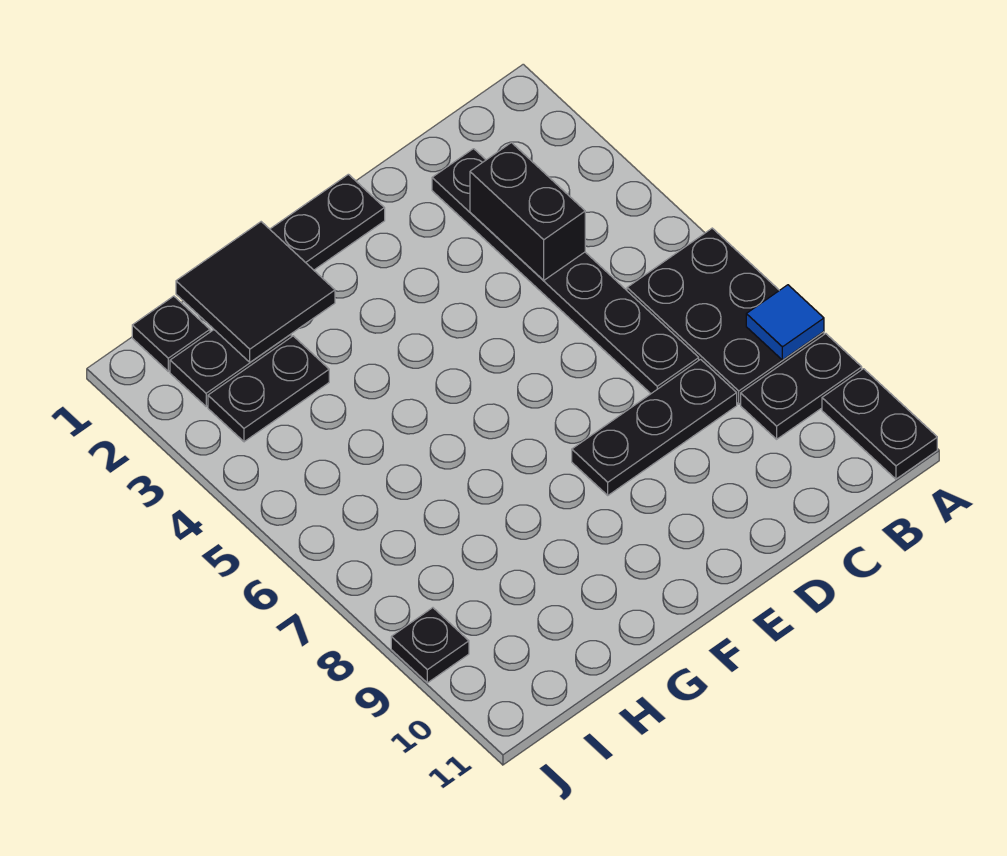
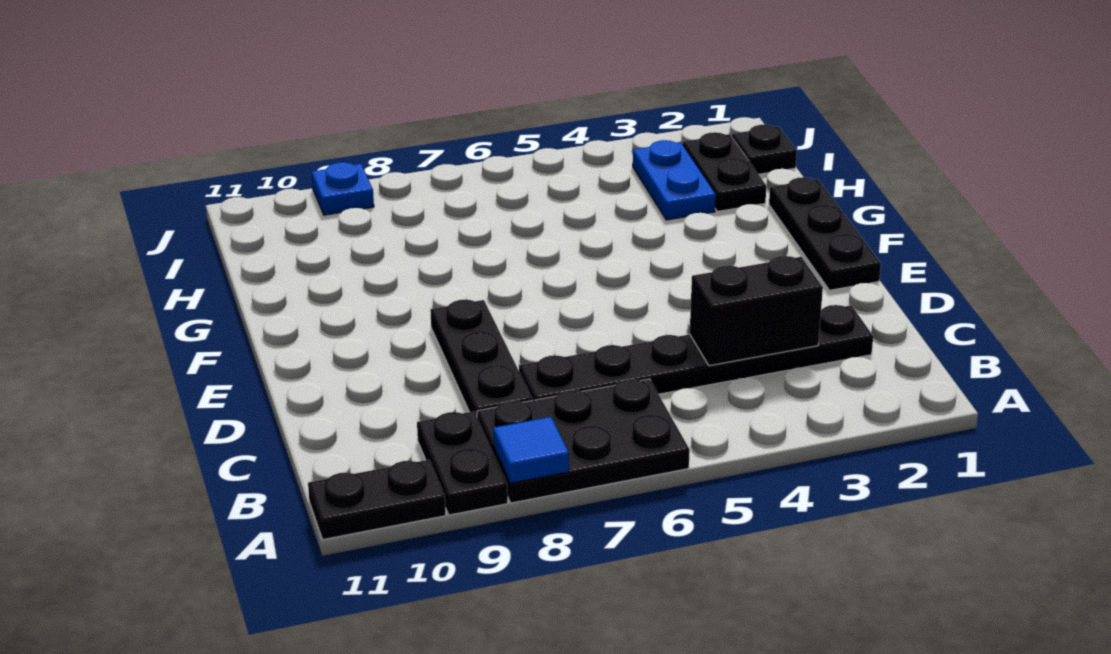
black tile G1:H2 level 2 -> none
black plate H3:I3 level 1 -> blue plate H3:I3 level 1
black plate J9 level 1 -> blue plate J9 level 1

